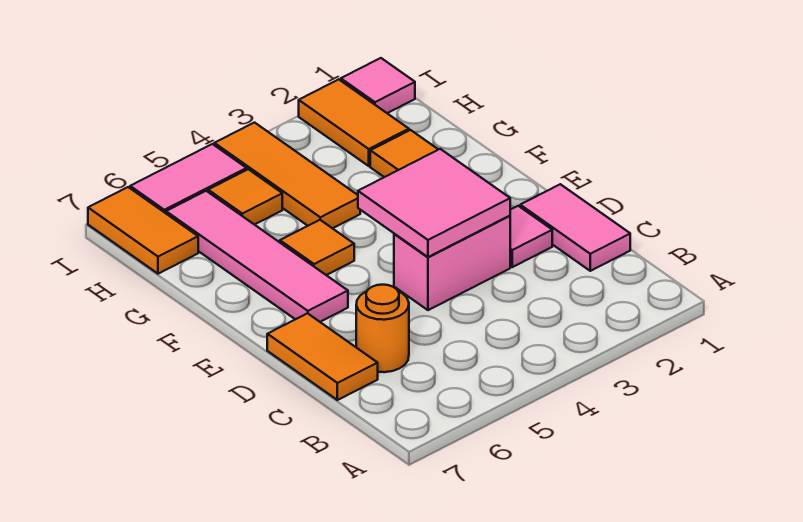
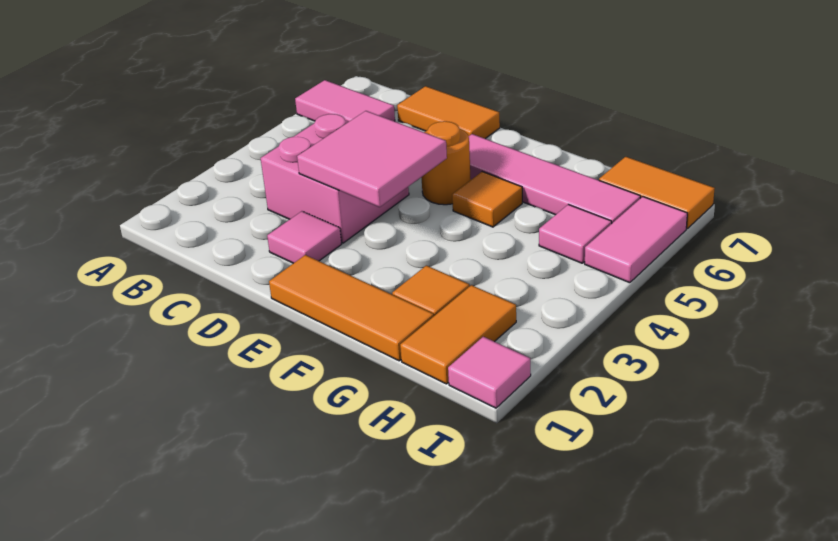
pink tile C1:D1 level 1 -> pink tile A6:B6 level 1
orange round brick C6 level 1 -> orange round brick E5 level 1
pink brick D3:D4 level 1 -> pink brick C3:D4 level 1
orange tile G4:I4 level 1 -> orange tile E1:G1 level 1
orange tile H2:I2 level 1 -> orange tile H1:H2 level 1
orange tile H5 level 1 -> pink tile H5 level 1

